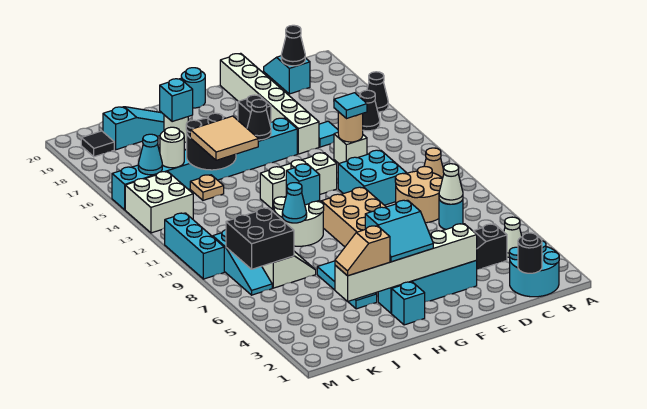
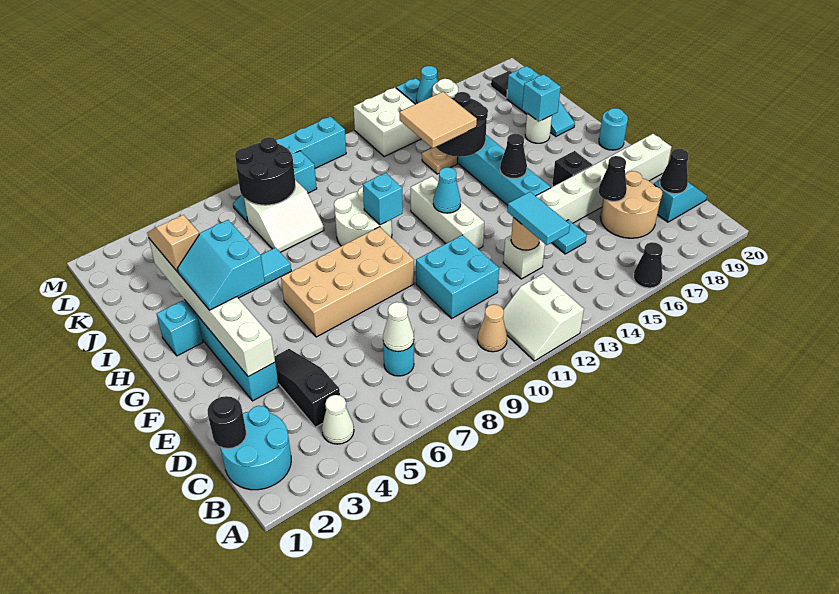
none -> white slope A11:B12 level 1 top 12
black cone B15 level 1 -> black cone D17 level 2
tan round brick C8:D9 level 1 -> tan round brick C17:D18 level 1
cyan tile D13 level 3 -> cyan tile C13:D13 level 3
cyan cone I9 level 2 -> cyan cone G12 level 2
black brick K7:L8 level 2 -> black round brick K7:L8 level 2

